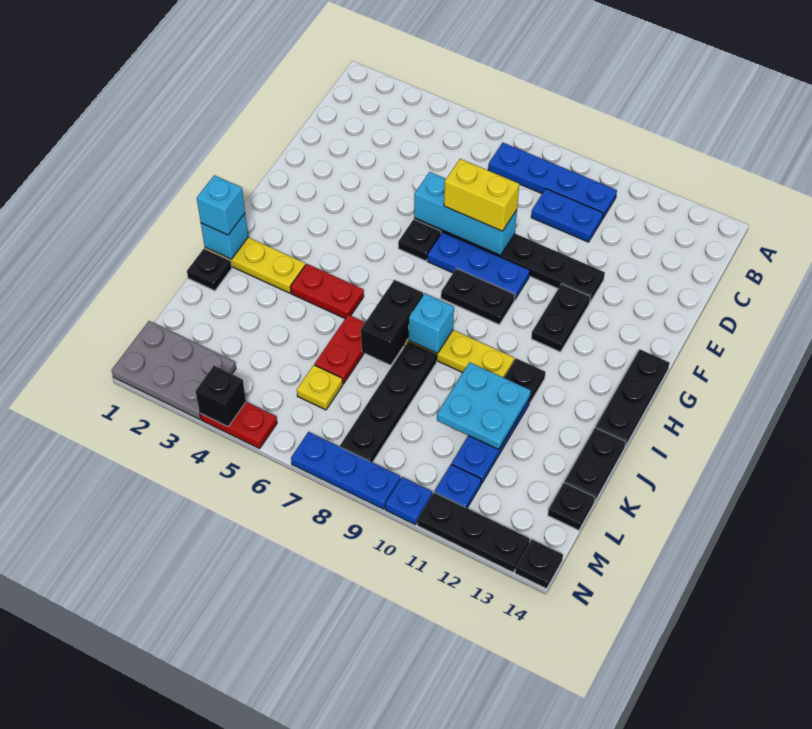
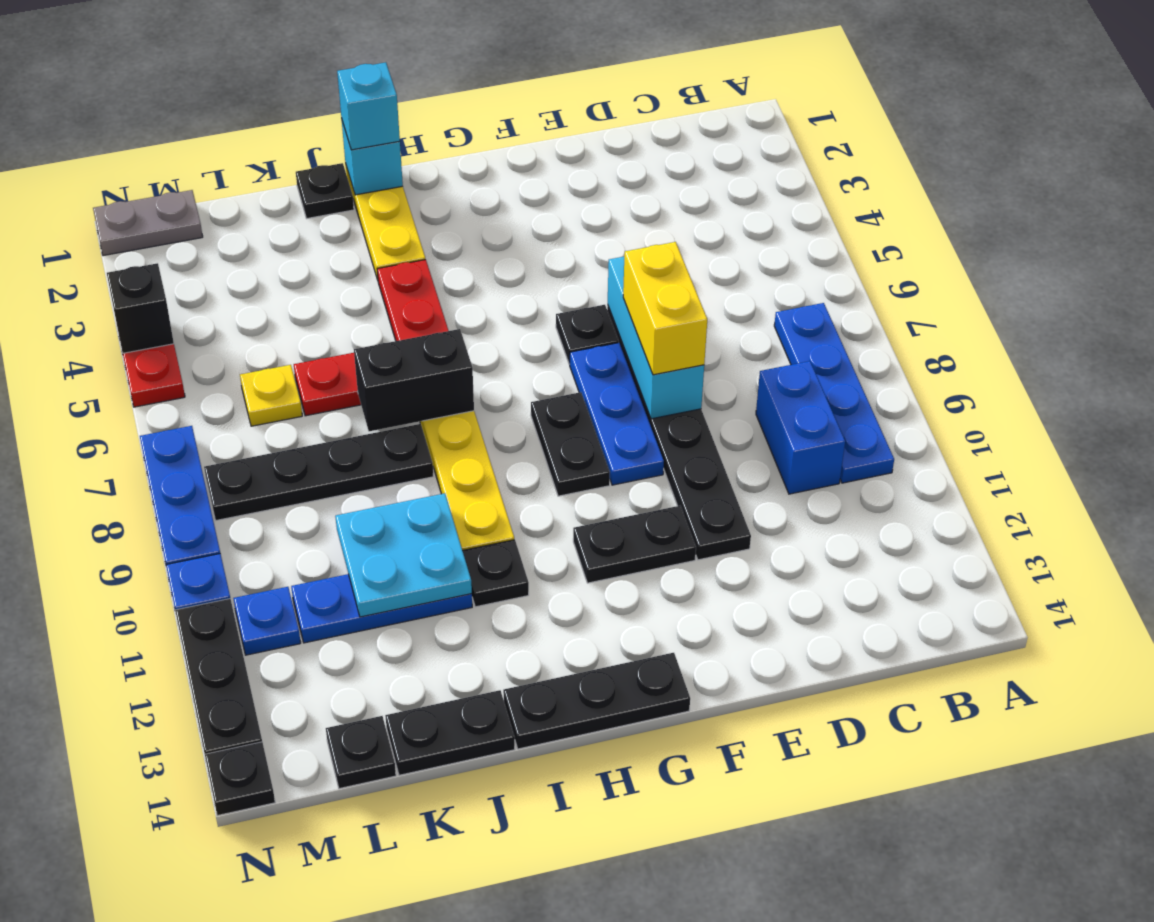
blue plate C9:C10 level 1 -> blue brick C9:C10 level 1
cyan brick I8 level 2 -> none
grey plate M1:N3 level 1 -> grey plate M1:N1 level 1

